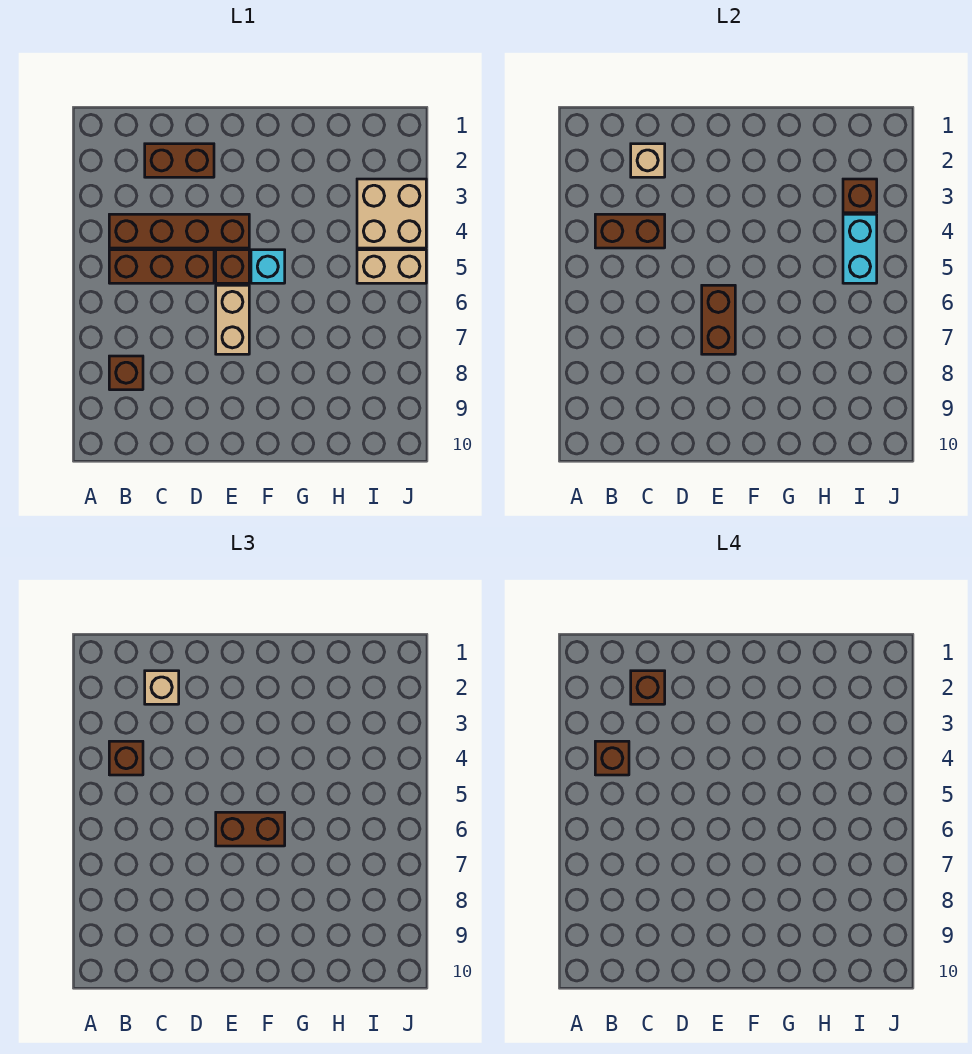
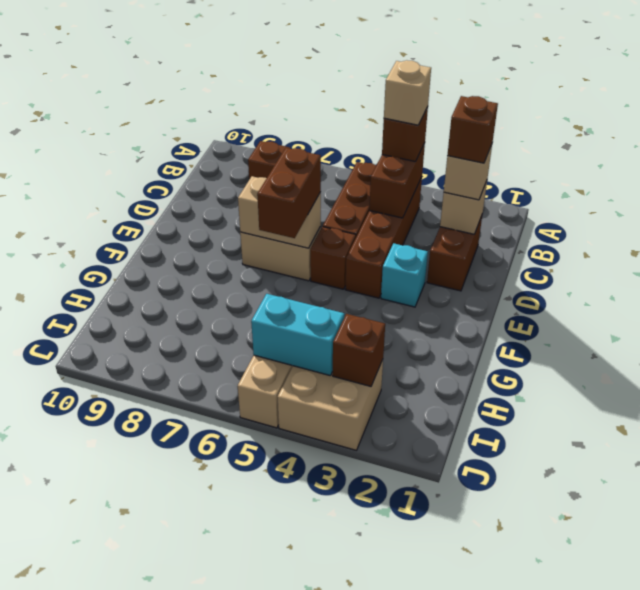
brown brick B4 level 4 -> tan brick B4 level 4
brown brick E6:E7 level 2 -> tan brick E6:E7 level 2
cyan brick F5 level 1 -> cyan brick E3 level 1

